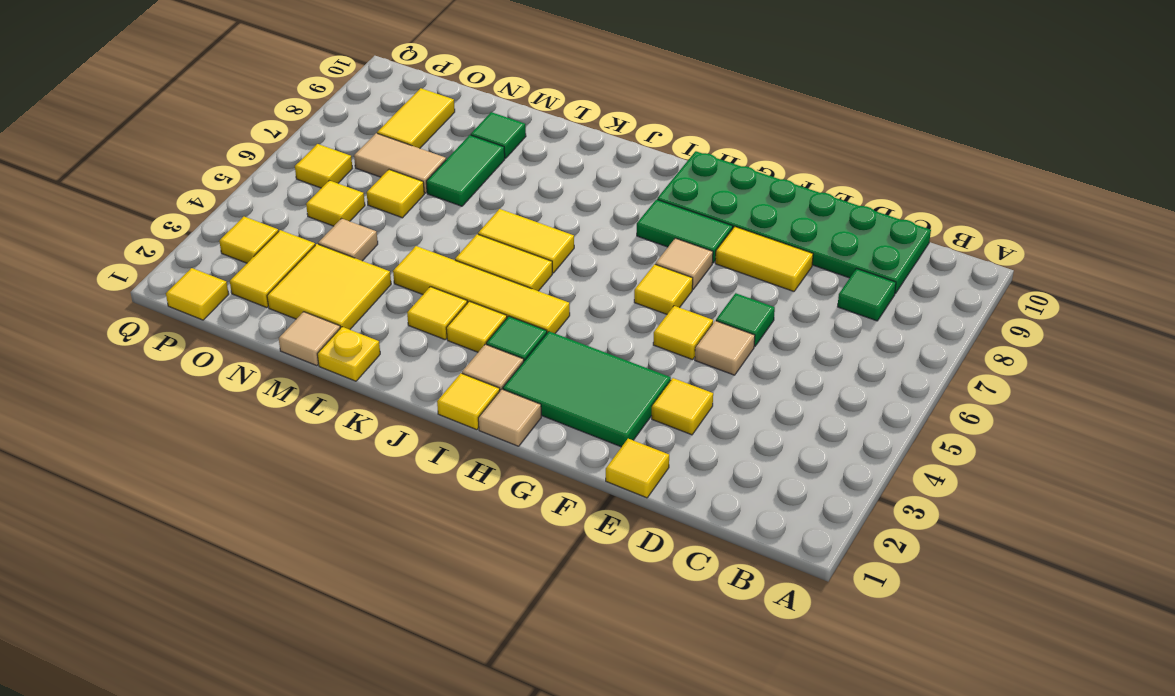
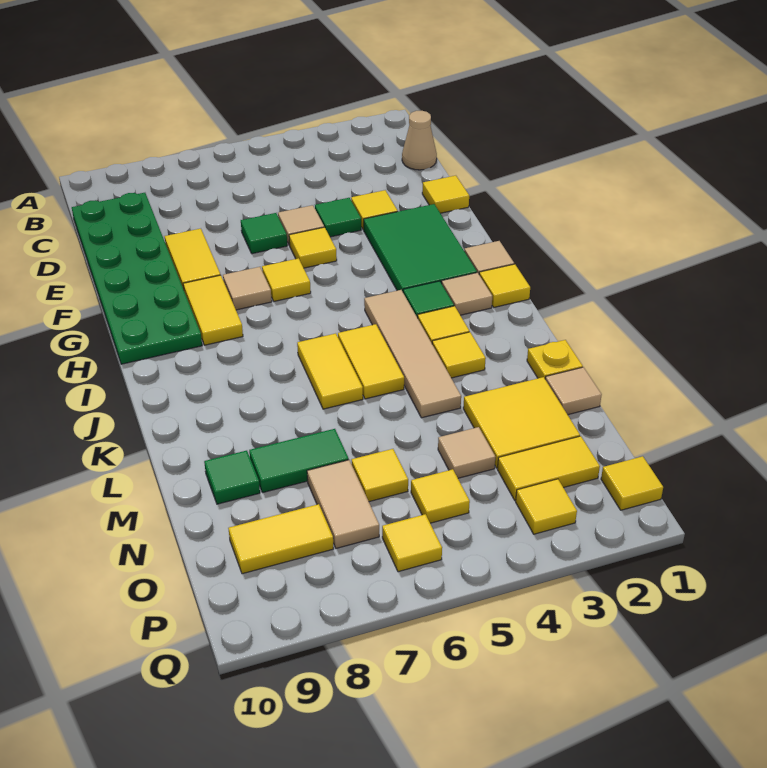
none -> tan cone C1 level 1
green tile C8 level 1 -> green tile E4 level 1
green tile G8:H8 level 1 -> yellow tile G8:H8 level 1
yellow tile I4:L4 level 1 -> tan tile I4:L4 level 1

